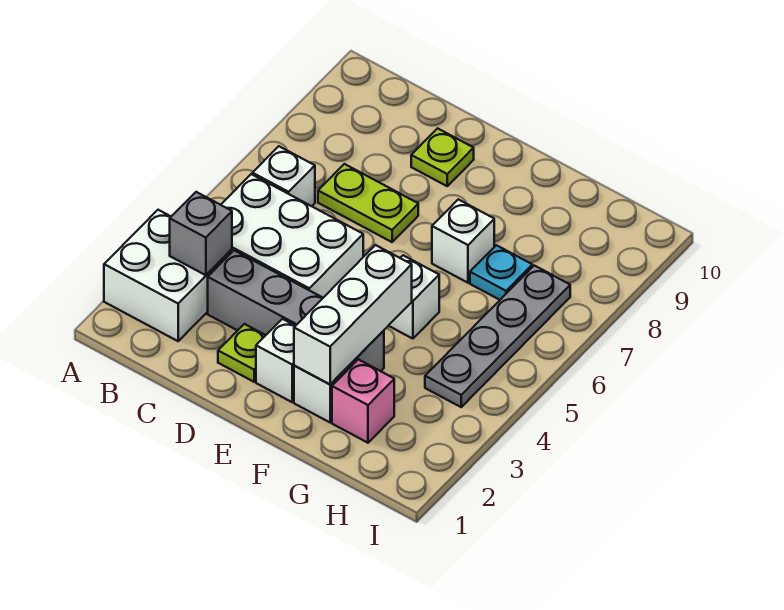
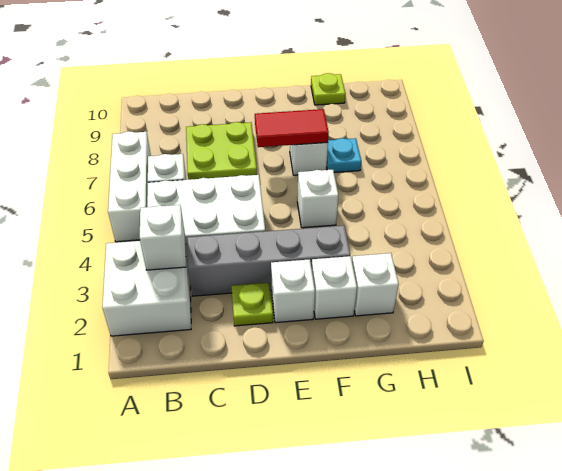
grey brick B3 level 2 -> white brick B3 level 2
lime plate C7:D7 level 1 -> lime plate C7:D8 level 1
lime plate D9 level 1 -> lime plate G10 level 1
none -> red tile E7:F7 level 2
white brick F2:F4 level 2 -> white brick A5:A7 level 1
pink brick G2 level 1 -> white brick G2 level 1
grey plate H4:H7 level 1 -> none

